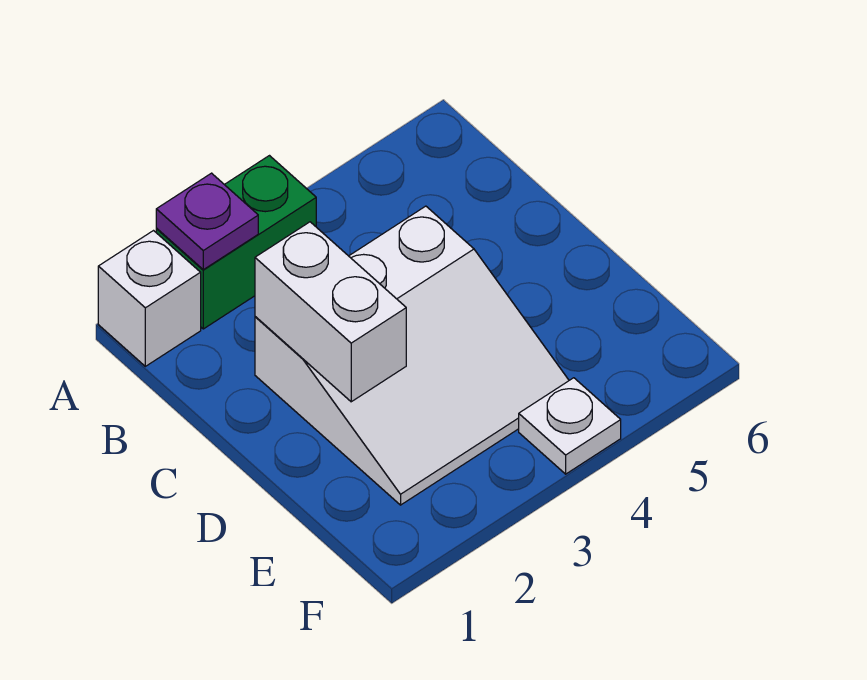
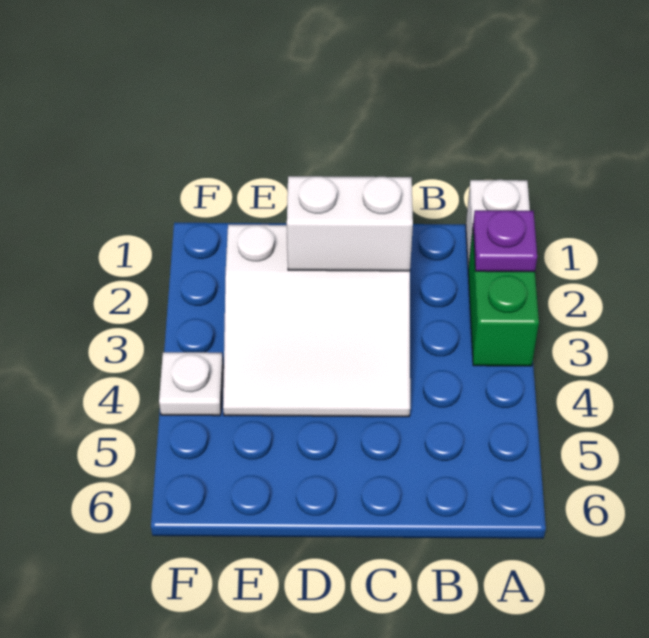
white slope C2:E4 level 1 top C -> white slope C2:E4 level 1 top 2

